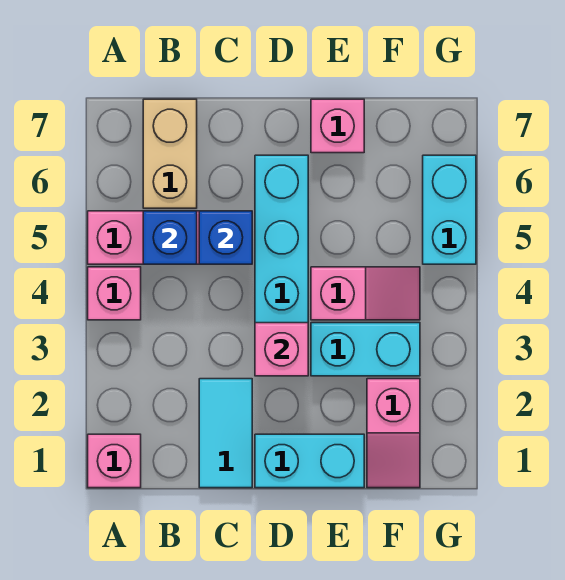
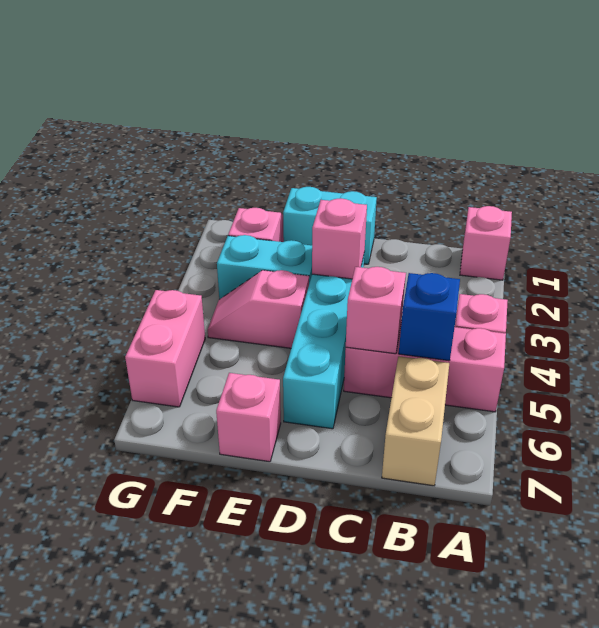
cyan tile C1:C2 level 1 -> none
blue brick C5 level 2 -> pink brick C5 level 2
cyan brick G5:G6 level 1 -> pink brick G5:G6 level 1

